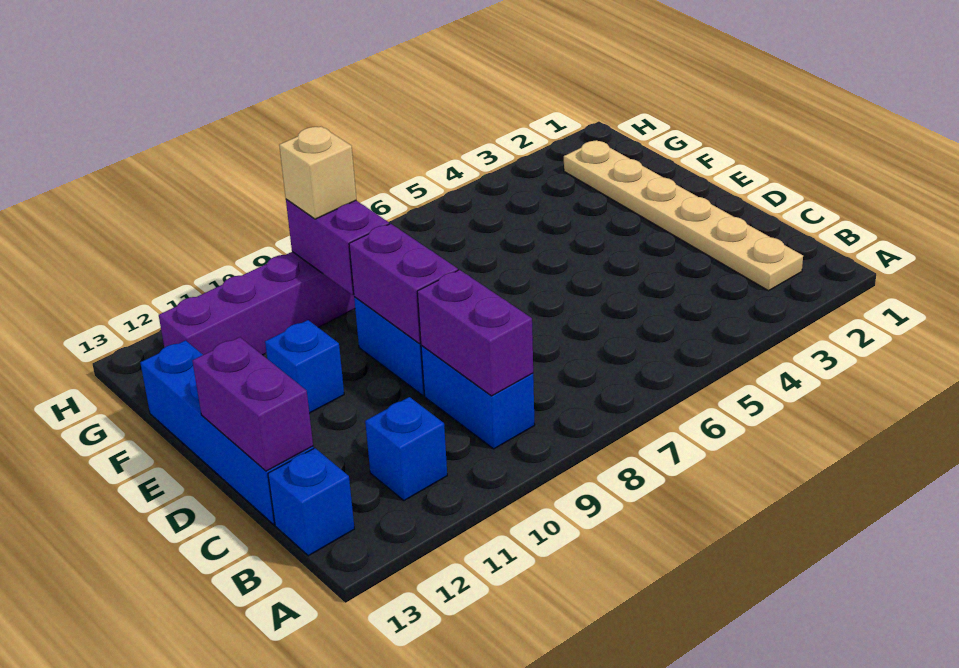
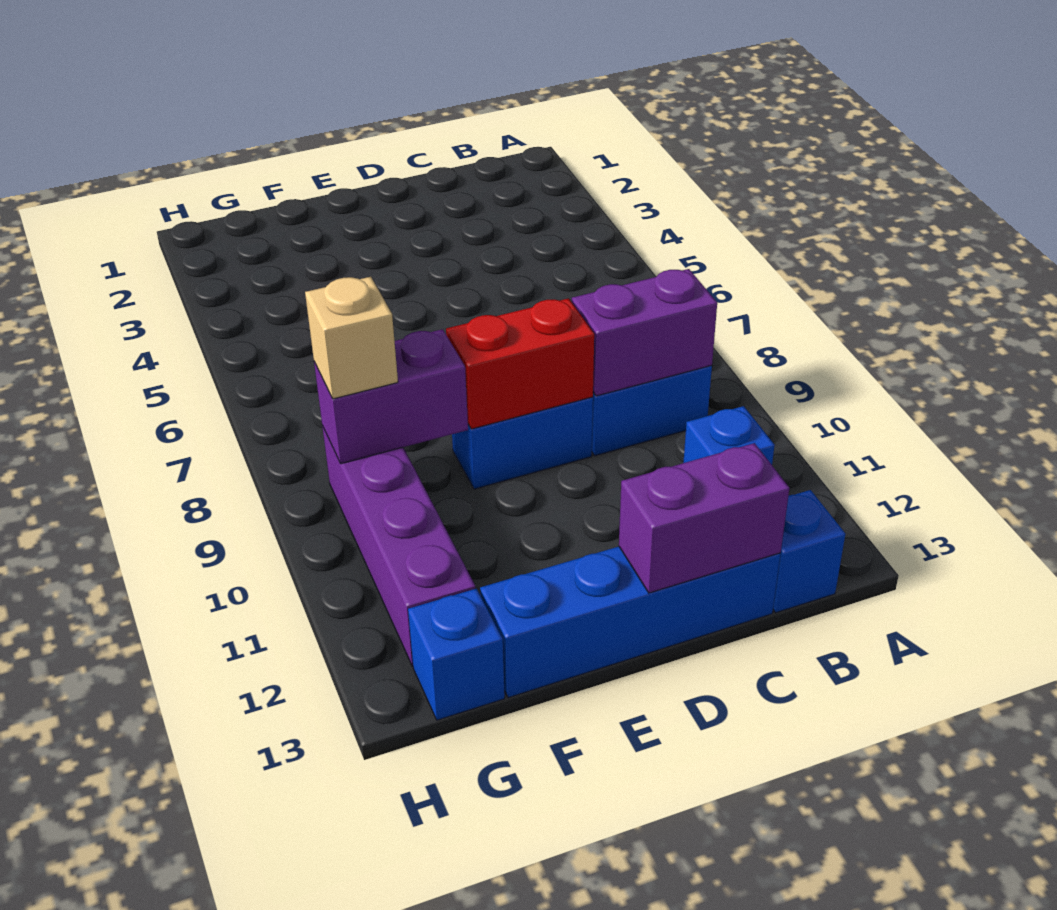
tan plate B2:G2 level 1 -> none
purple brick D9:E9 level 2 -> red brick D9:E9 level 2
blue brick E11 level 1 -> blue brick G13 level 1

